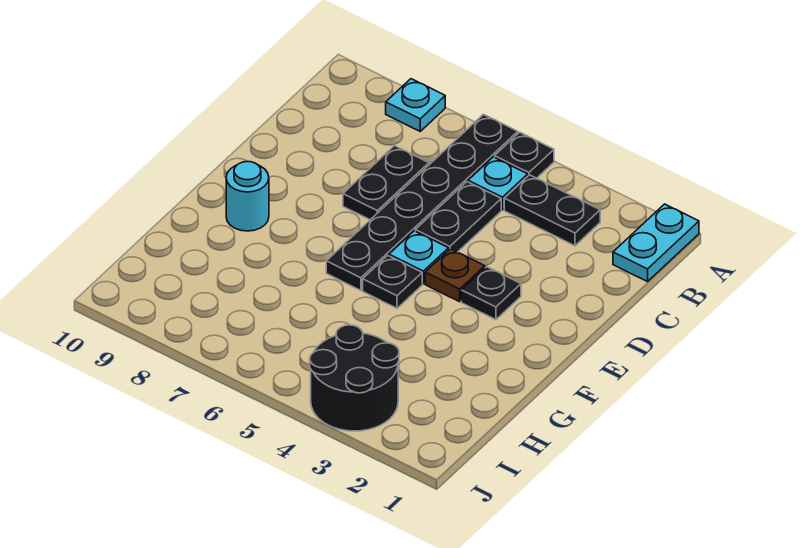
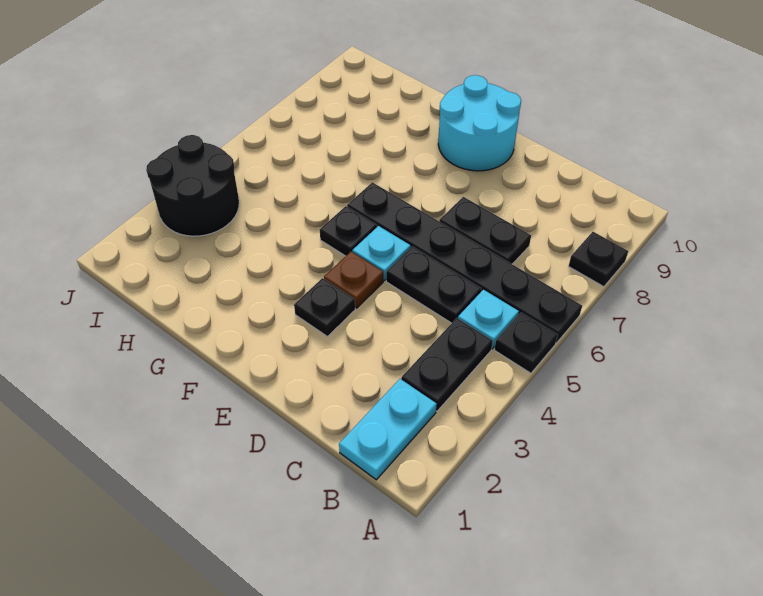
cyan plate A1:B1 level 1 -> cyan plate B1:B2 level 1
cyan plate A8 level 1 -> black plate A8 level 1
cyan round brick F9 level 1 -> cyan round brick E9:F10 level 1

